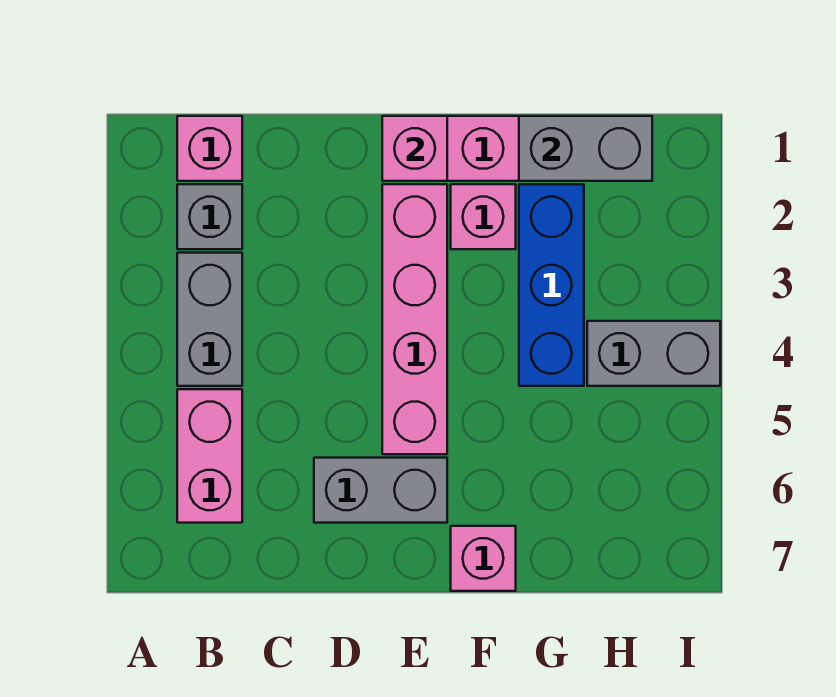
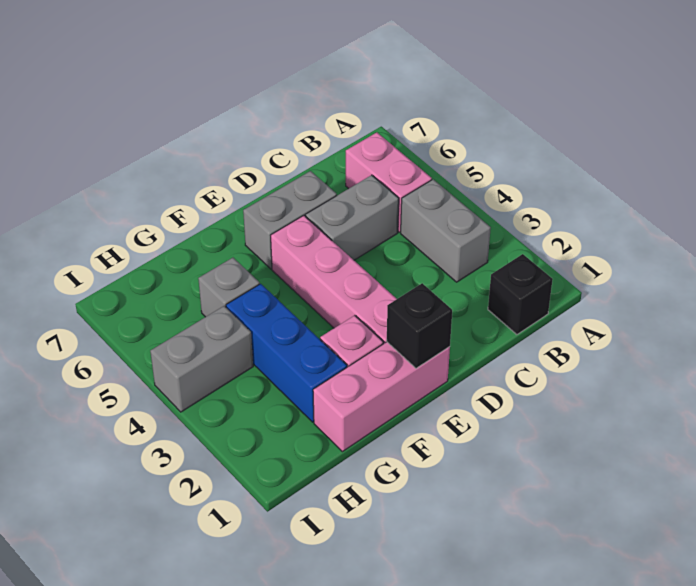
pink brick B1 level 1 -> black brick B1 level 1
grey brick B2 level 1 -> grey brick G5 level 1
pink brick E1 level 2 -> black brick E1 level 2
pink brick F7 level 1 -> none
grey brick G1:H1 level 2 -> grey brick C5:D5 level 1

